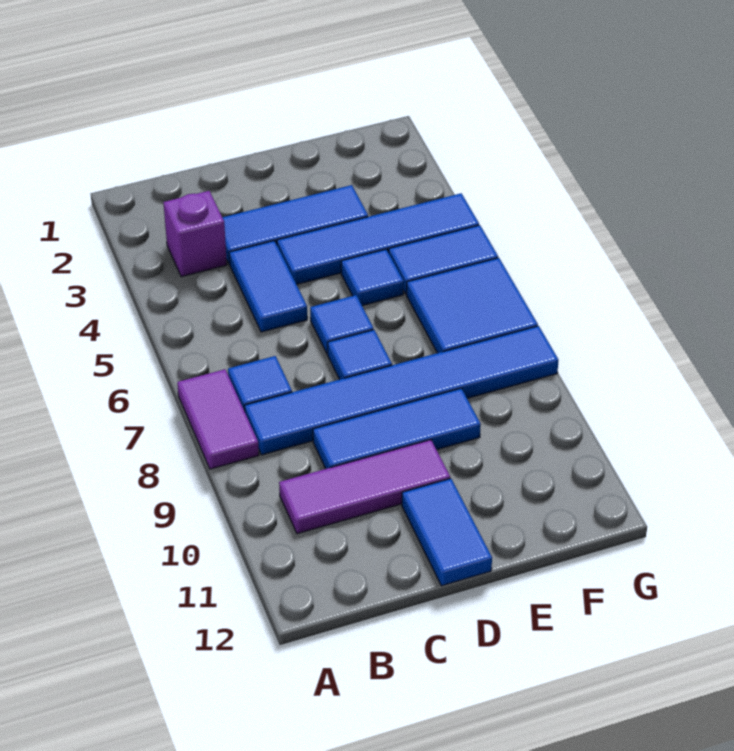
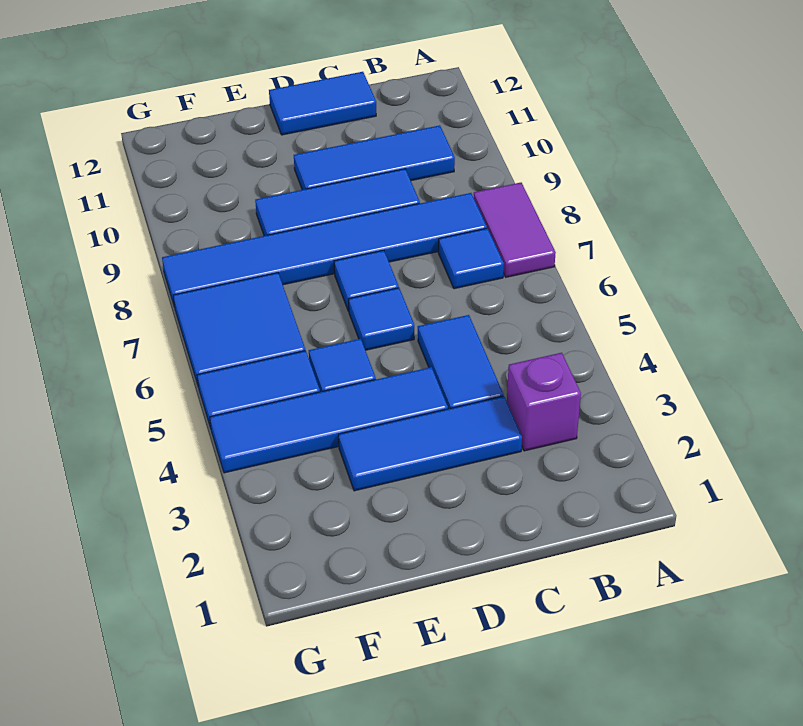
purple tile B10:D10 level 1 -> blue tile B10:D10 level 1
blue tile D11:D12 level 1 -> blue tile C12:D12 level 1

